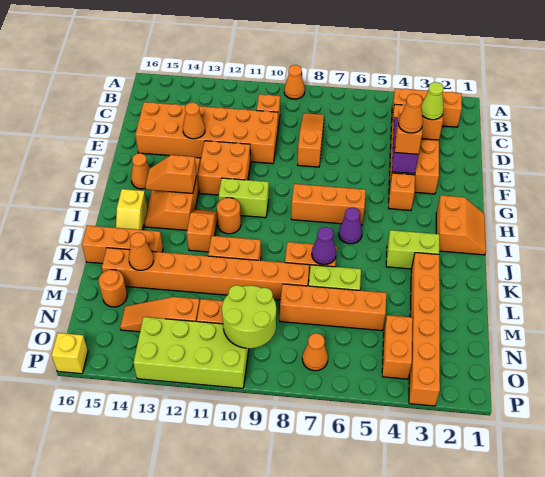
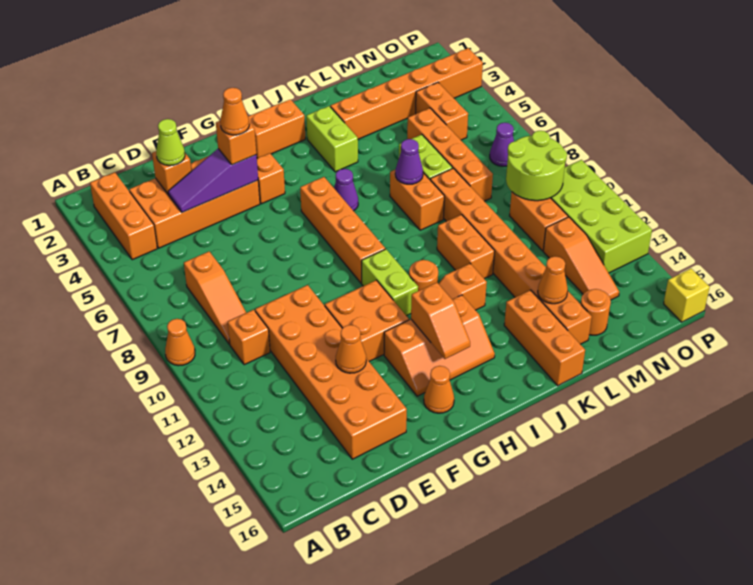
orange slope C8:E8 level 1 top E -> orange slope C7:C9 level 1 top 7
orange brick H6:H8 level 1 -> orange brick H6:H9 level 1
yellow slope I15:J15 level 1 top I -> none
orange brick N4:O4 level 1 -> orange brick N4:N5 level 1
orange cone O7 level 1 -> purple cone O7 level 1

